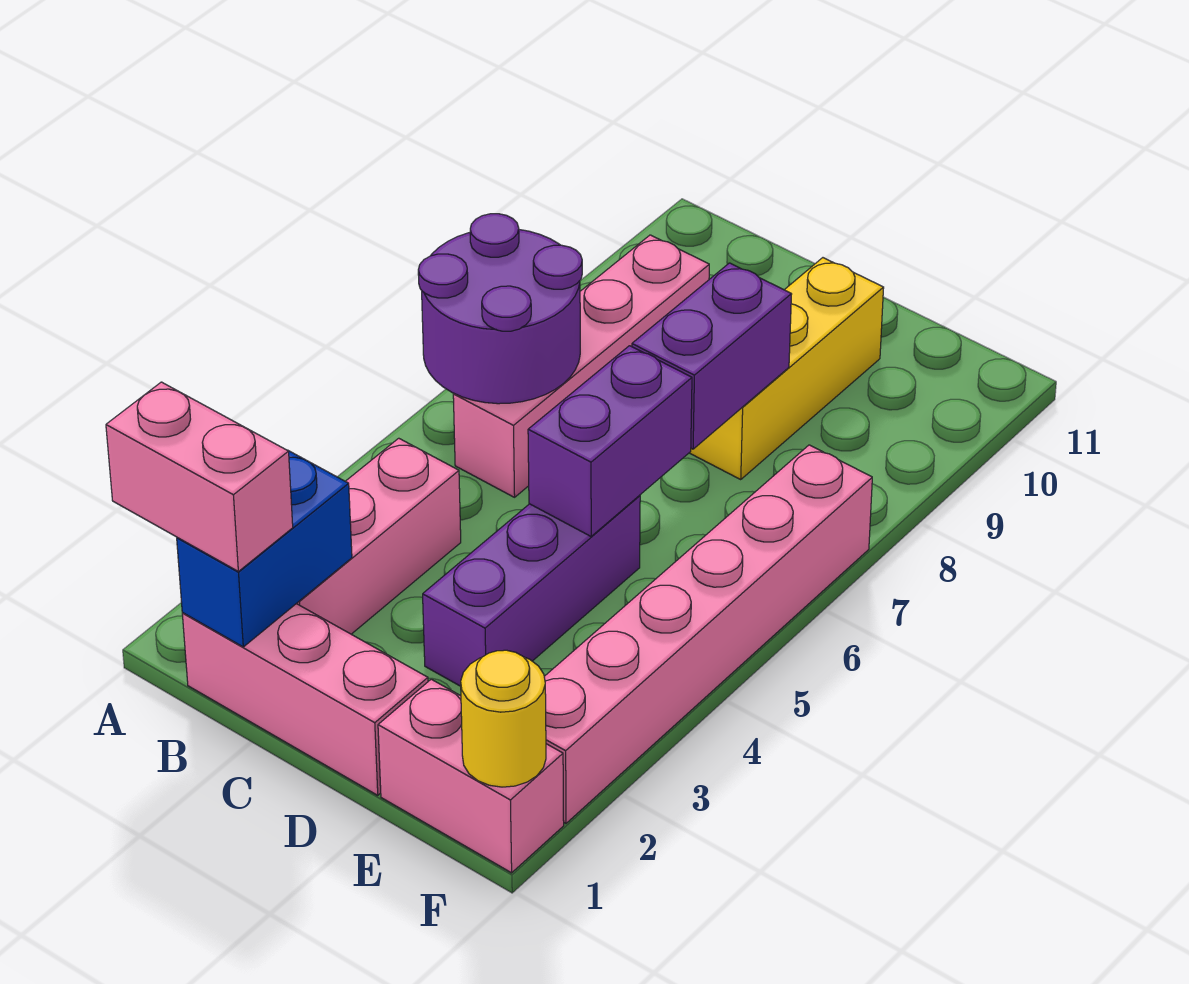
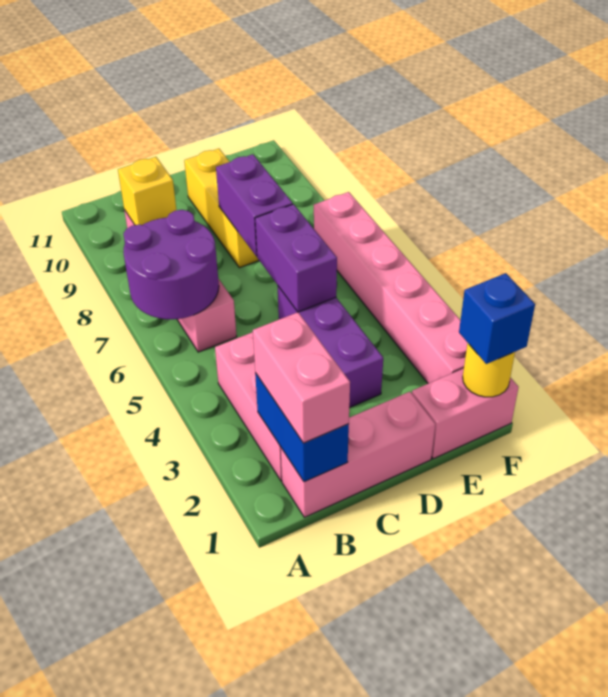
pink brick A1:B1 level 3 -> pink brick B1:B2 level 3
none -> yellow brick B9 level 2
none -> blue brick F1 level 3

